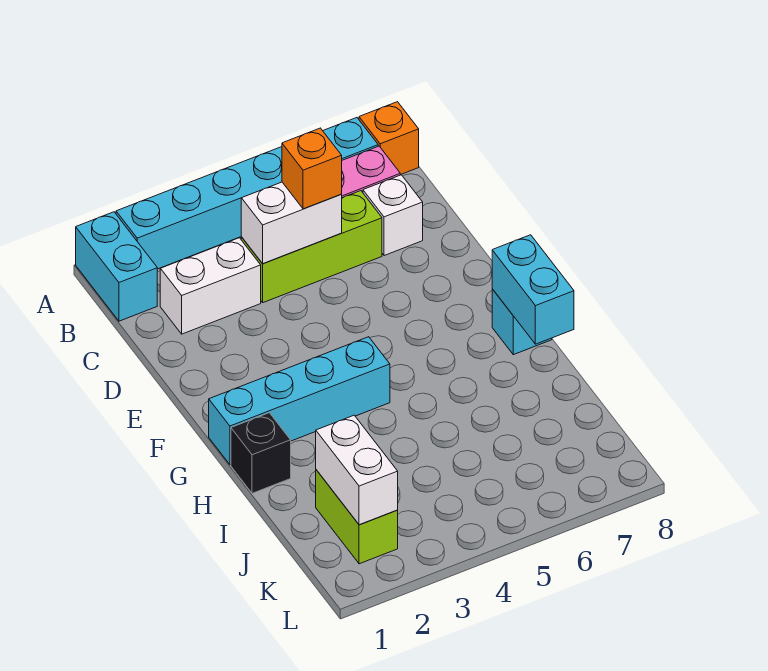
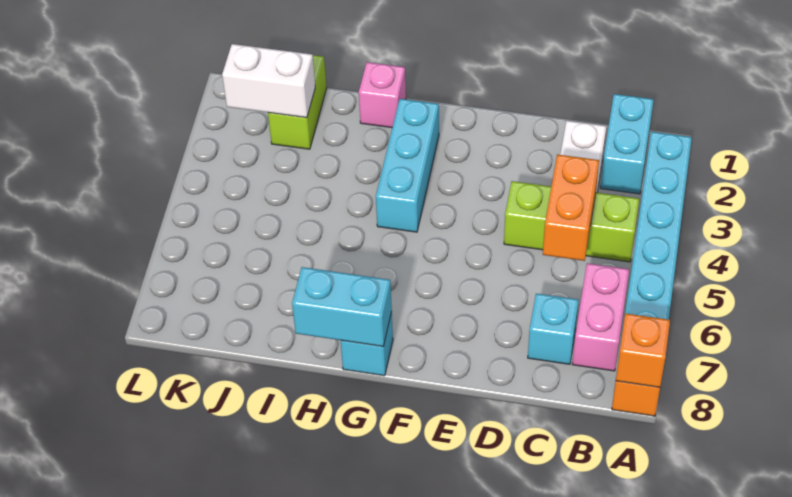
cyan brick A1:B1 level 1 -> cyan brick B1:B2 level 1
lime brick C4:C6 level 1 -> lime brick B4:D4 level 1
white brick C4:C5 level 2 -> orange brick C4:C5 level 2
orange brick C5 level 3 -> orange brick A8 level 2
white brick C7 level 1 -> cyan brick C7 level 1
cyan brick G1:G4 level 1 -> cyan brick G2:G4 level 1
black brick H1 level 1 -> pink brick H1 level 1
lime brick J2:K2 level 1 -> lime brick J1:J2 level 1

